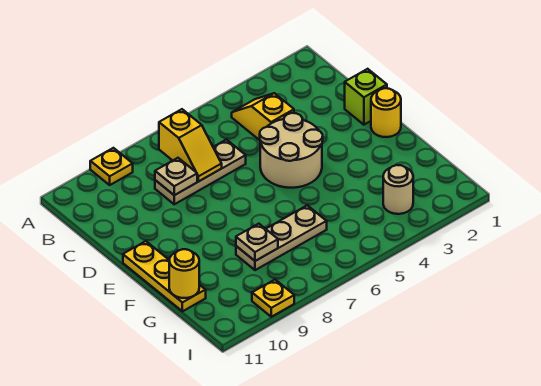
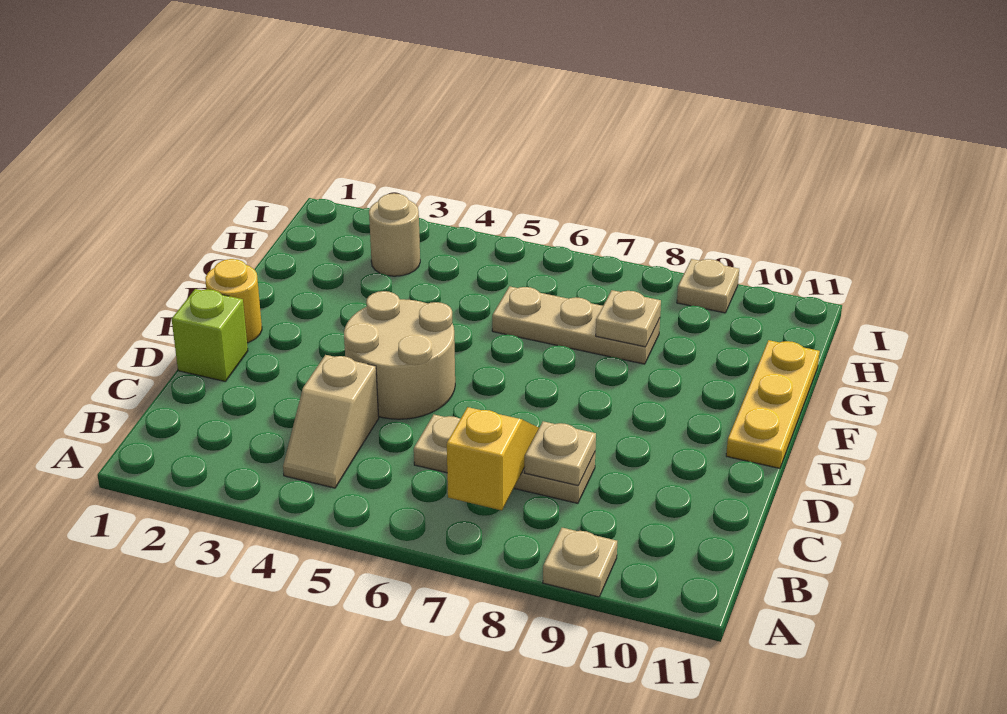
yellow plate A9 level 1 -> tan plate A9 level 1
yellow slope B4:C4 level 1 top C -> tan slope B4:C4 level 1 top C
yellow round brick G11 level 2 -> none
yellow plate I9 level 1 -> tan plate I9 level 1

